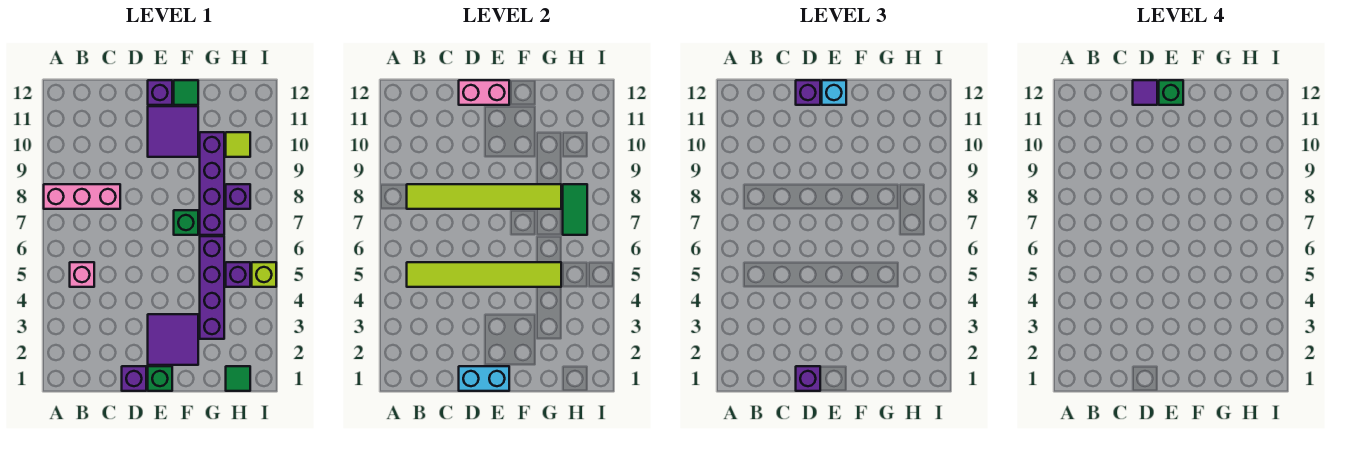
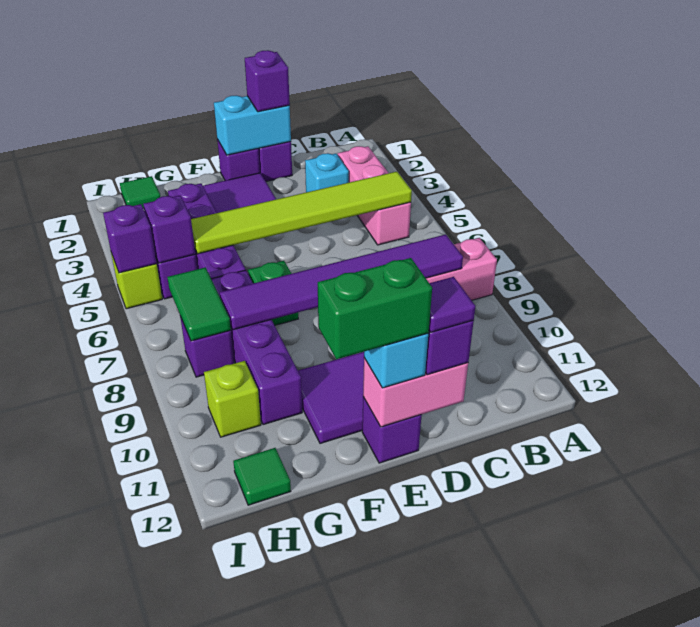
pink brick B5 level 1 -> pink brick B3:B5 level 1
lime tile B8:G8 level 2 -> purple tile B8:G8 level 2
none -> cyan brick C3 level 1
green brick E1 level 1 -> purple brick E1 level 1
green brick E12 level 4 -> green brick E12:F12 level 4
green tile F12 level 1 -> green tile H12 level 1
none -> purple brick H5 level 2
lime tile H10 level 1 -> lime brick H10 level 1
none -> purple brick I5 level 2

